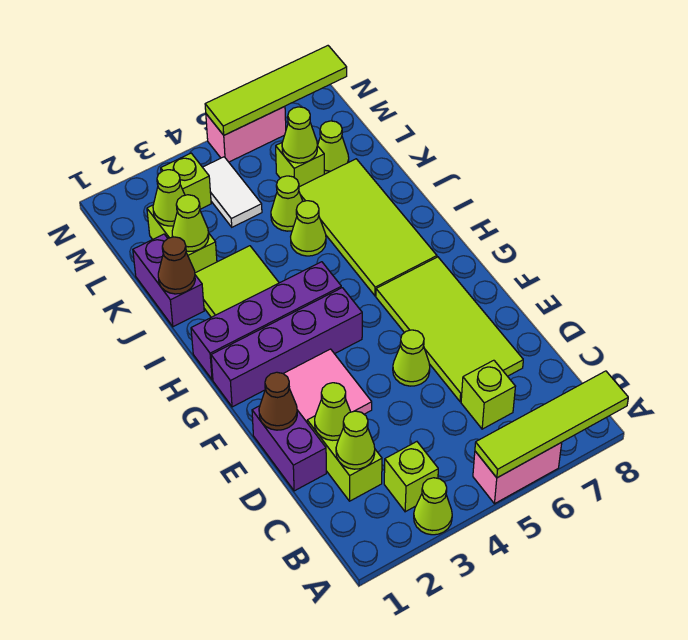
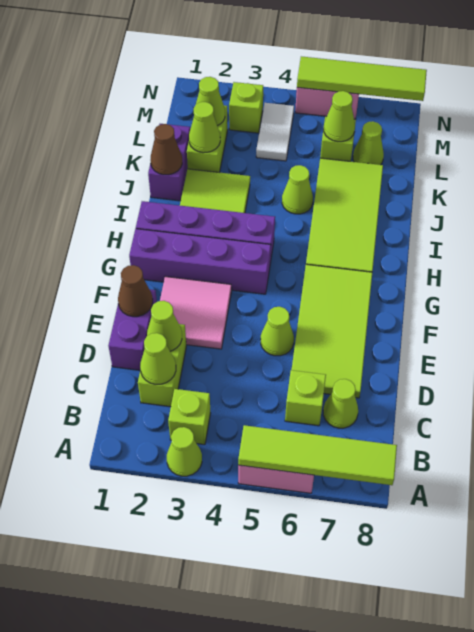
lime cone K5 level 1 -> lime cone C7 level 1

